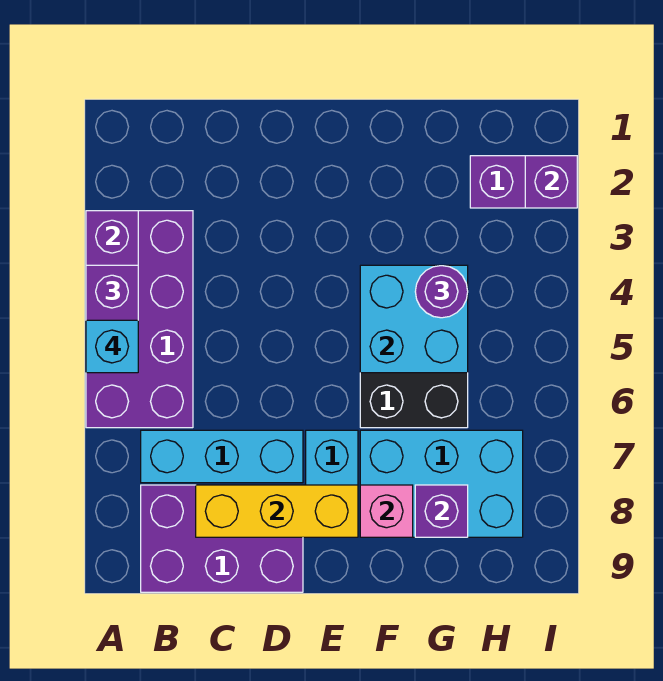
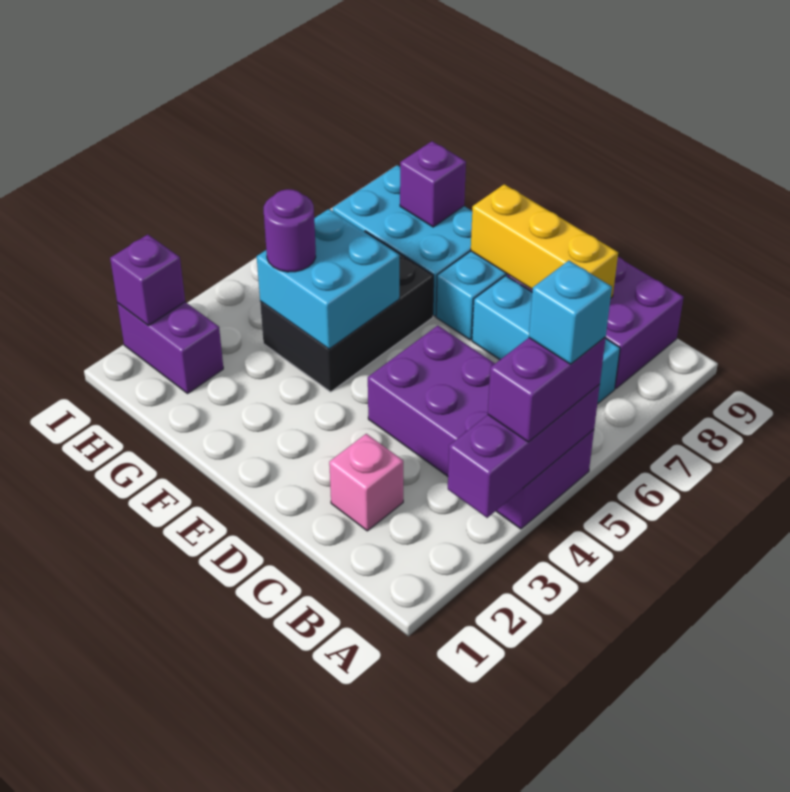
purple brick A3:B6 level 1 -> purple brick A4:D5 level 1
pink brick F8 level 2 -> pink brick C2 level 1

